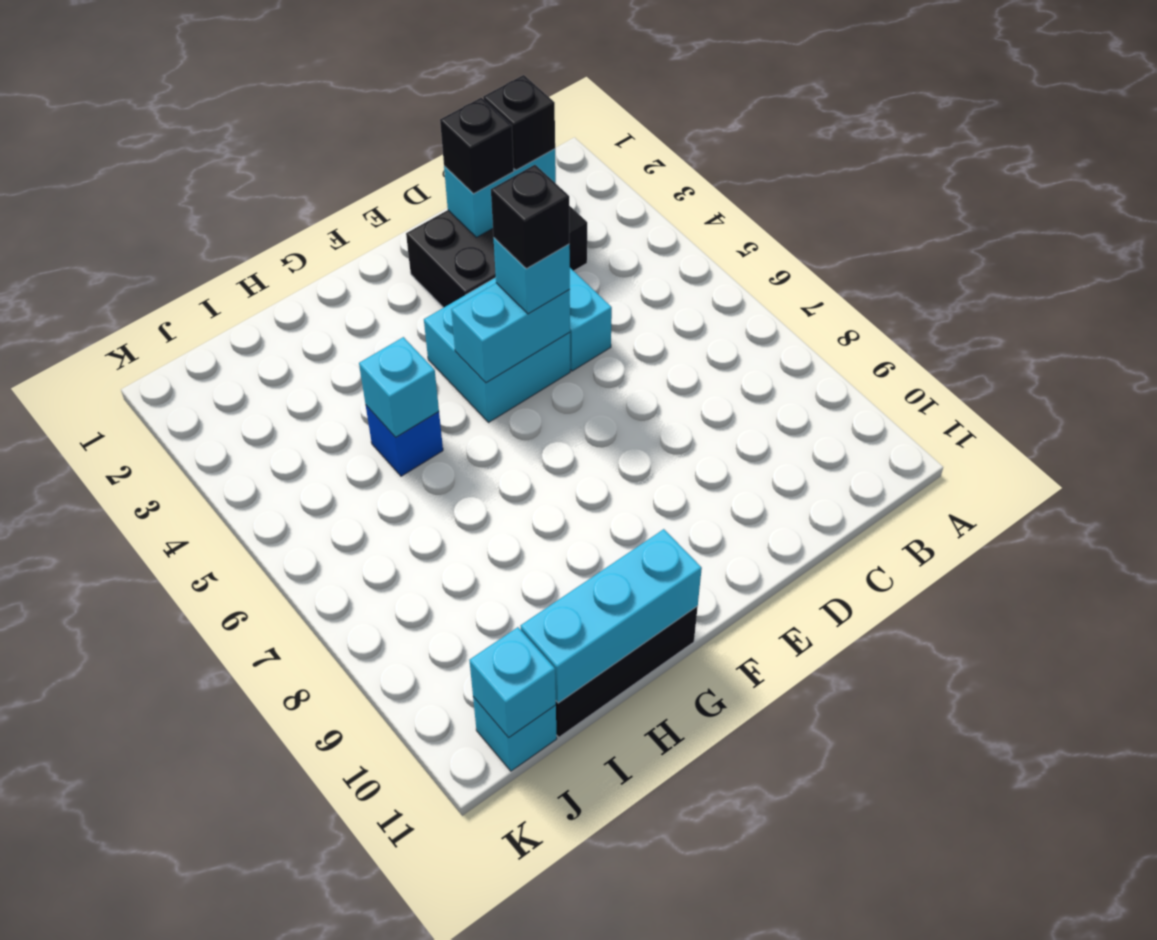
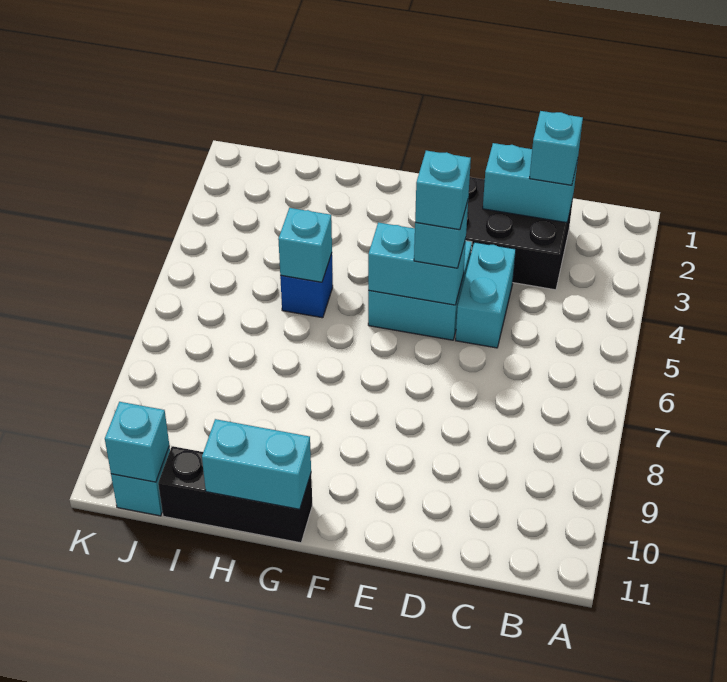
black brick C2 level 3 -> cyan brick C2 level 3
black brick D2 level 3 -> none
black brick E5 level 4 -> cyan brick E5 level 4
cyan brick G11:I11 level 2 -> cyan brick G11:H11 level 2

